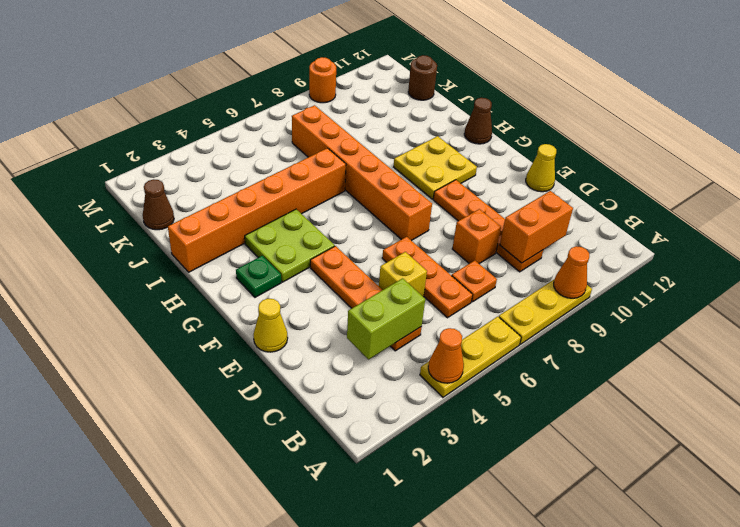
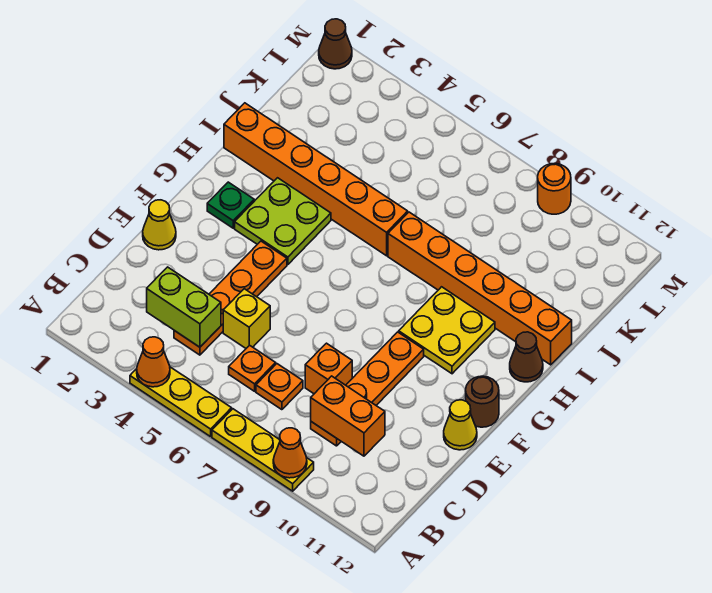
orange plate C6:E6 level 1 -> orange plate C6 level 1
orange brick F7:K7 level 1 -> orange brick I7:I12 level 1
brown cone K1 level 1 -> brown cone M1 level 1
brown round brick K12 level 1 -> brown round brick F12 level 1

